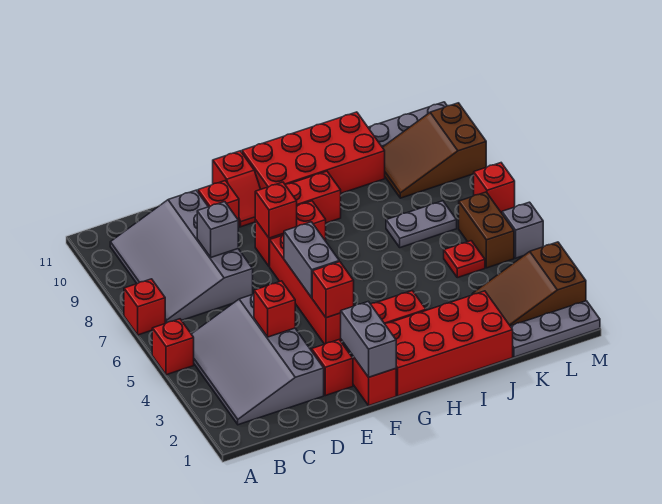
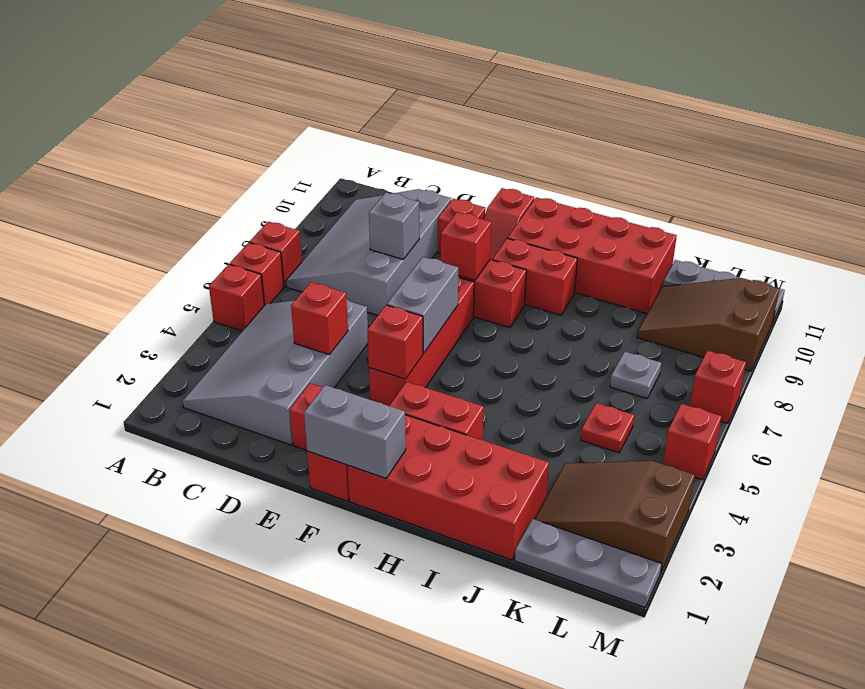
none -> red brick A6 level 1
grey brick F1:F2 level 2 -> grey brick F1:G1 level 2
grey plate J7:K7 level 1 -> grey plate K7 level 1
brown brick L5:L6 level 1 -> none
grey brick M5 level 1 -> red brick M5 level 1

